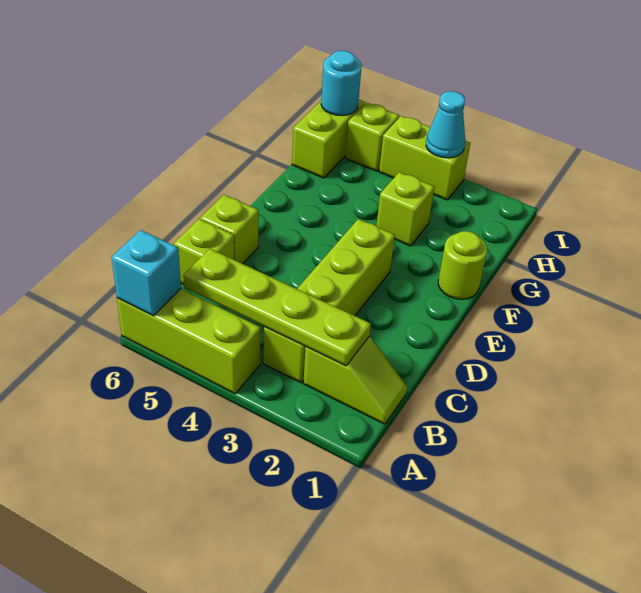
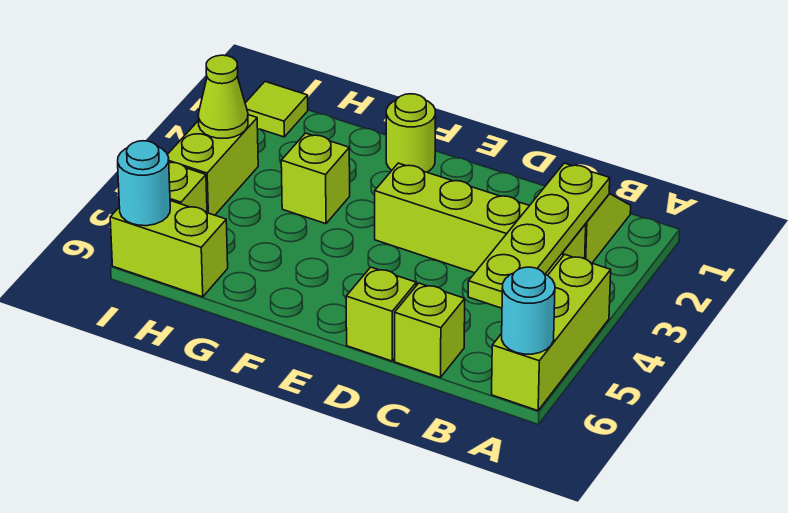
cyan brick A6 level 2 -> cyan round brick A6 level 2
none -> lime tile I1 level 1
cyan cone I3 level 2 -> lime cone I3 level 2

